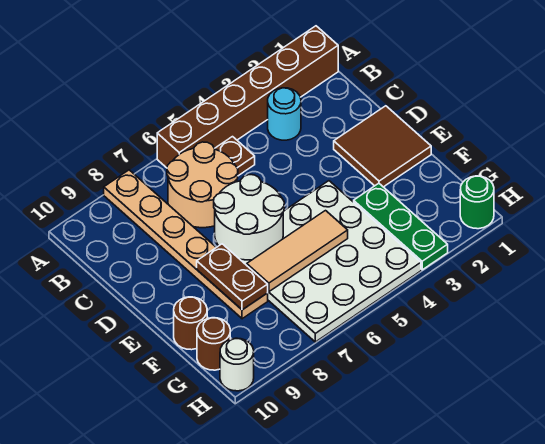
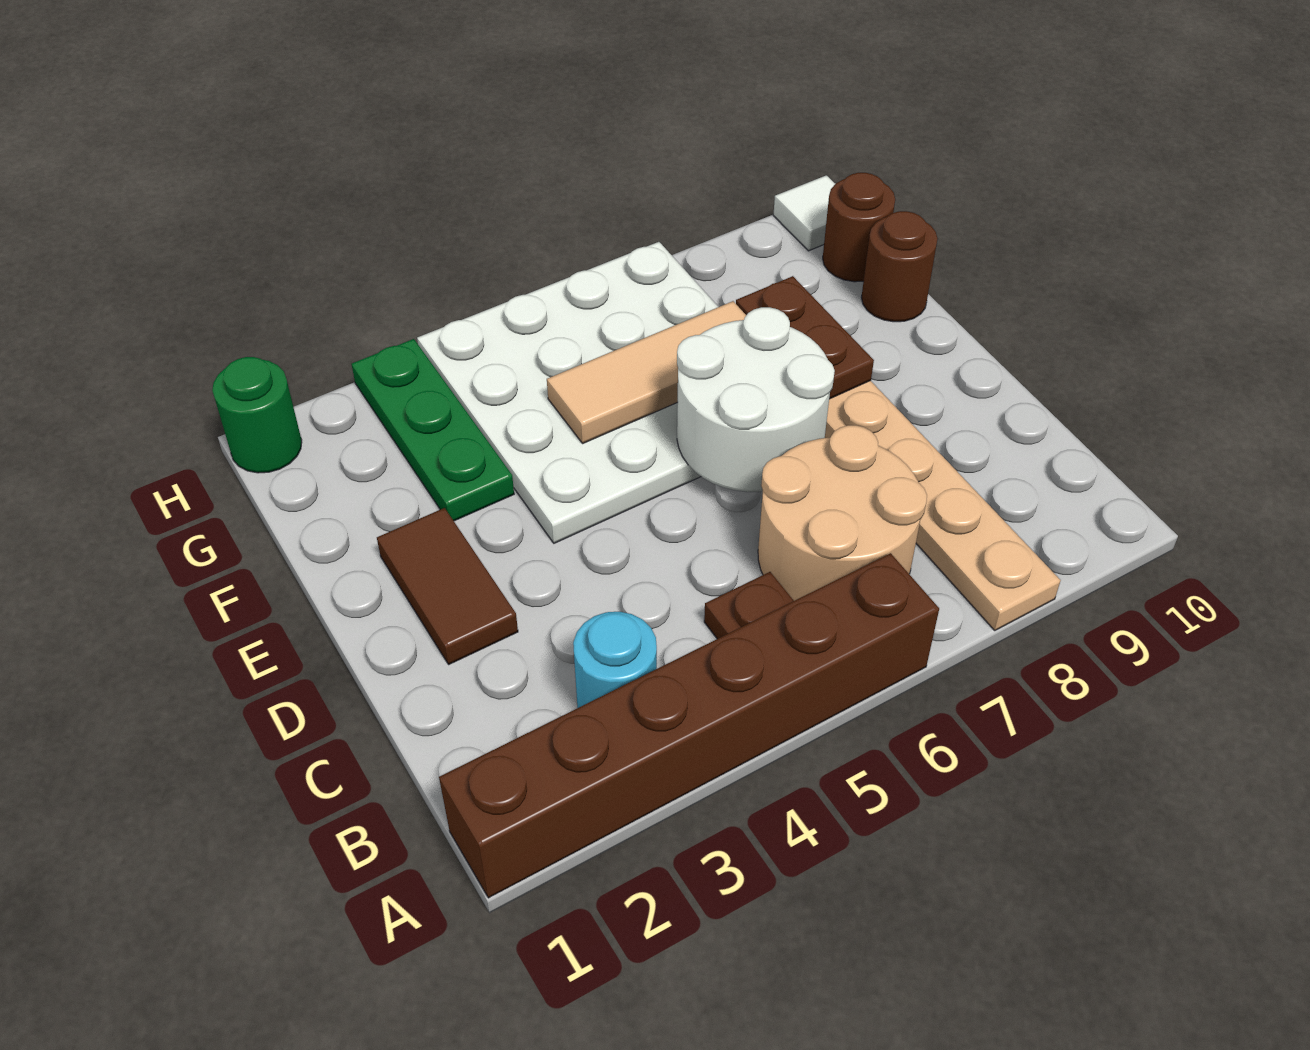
brown tile D1:E2 level 1 -> brown tile D2:E2 level 1
white round brick H10 level 1 -> white tile H10 level 1

